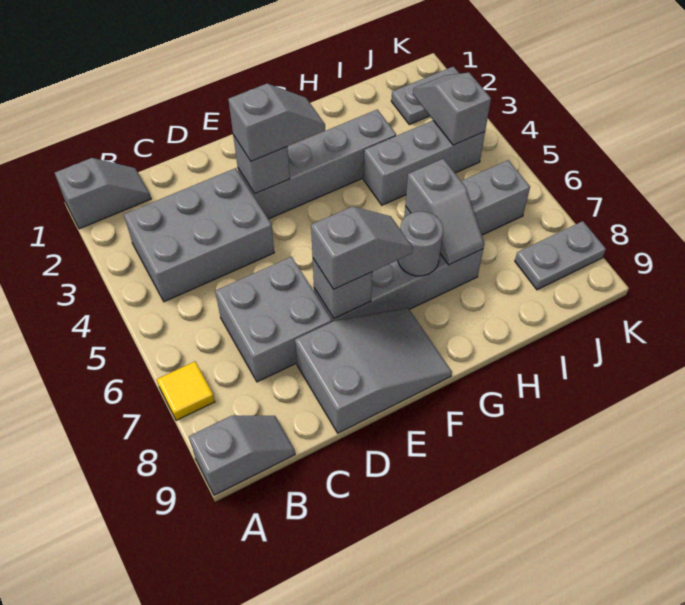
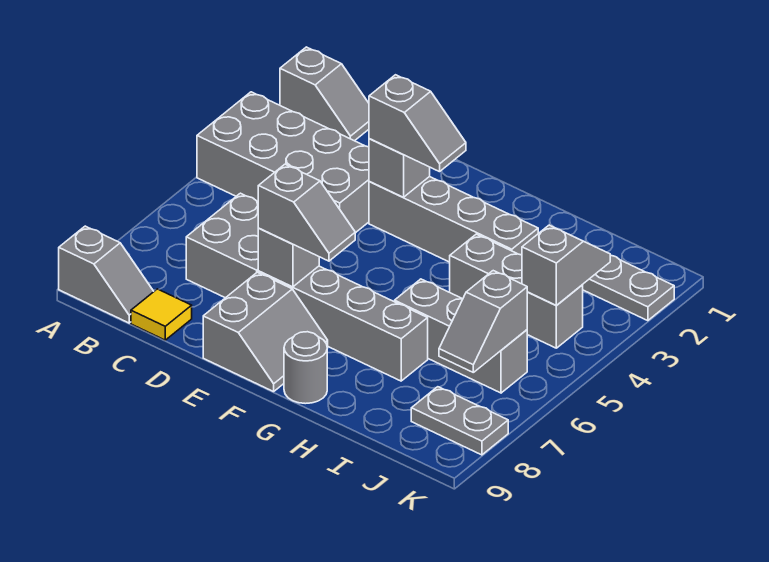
yellow tile A7 level 1 -> yellow tile C9 level 1
grey brick B3:D4 level 1 -> grey brick A3:D4 level 1
grey slope D8:F9 level 1 top D -> grey slope E8:F9 level 1 top E
grey round brick G7 level 2 -> grey round brick G9 level 1
grey slope H6:H7 level 2 top 6 -> grey slope J6:J7 level 2 top 6

